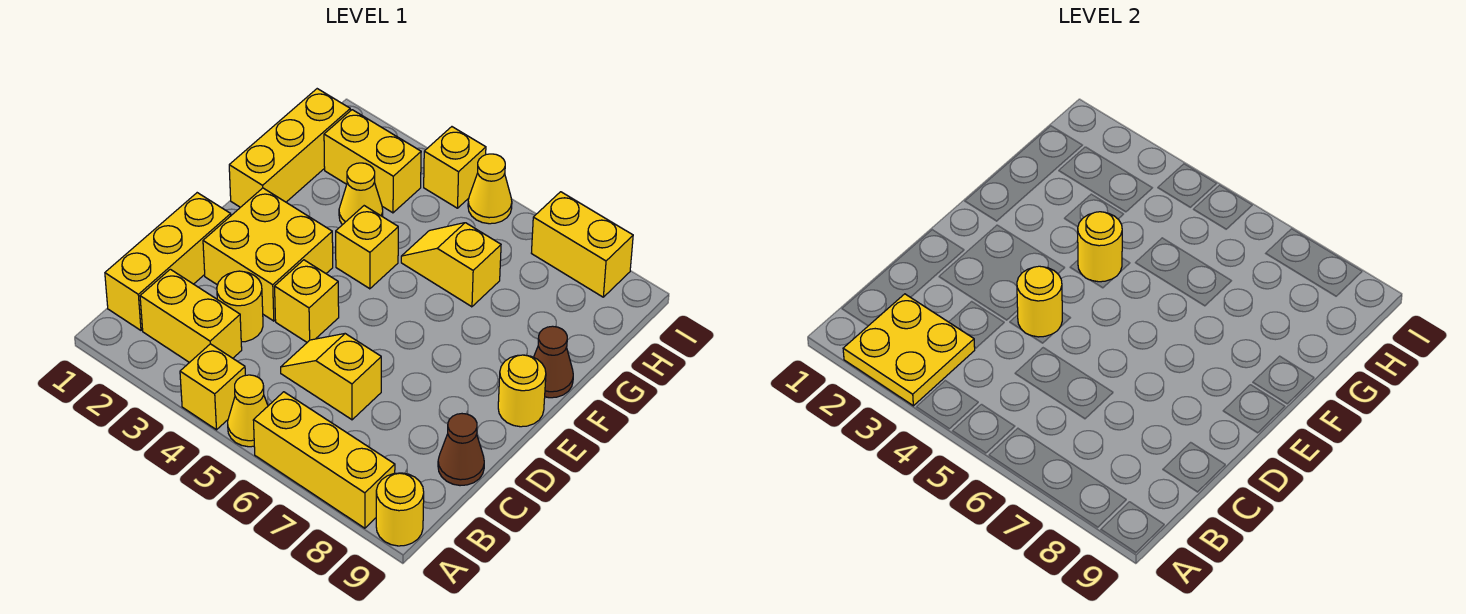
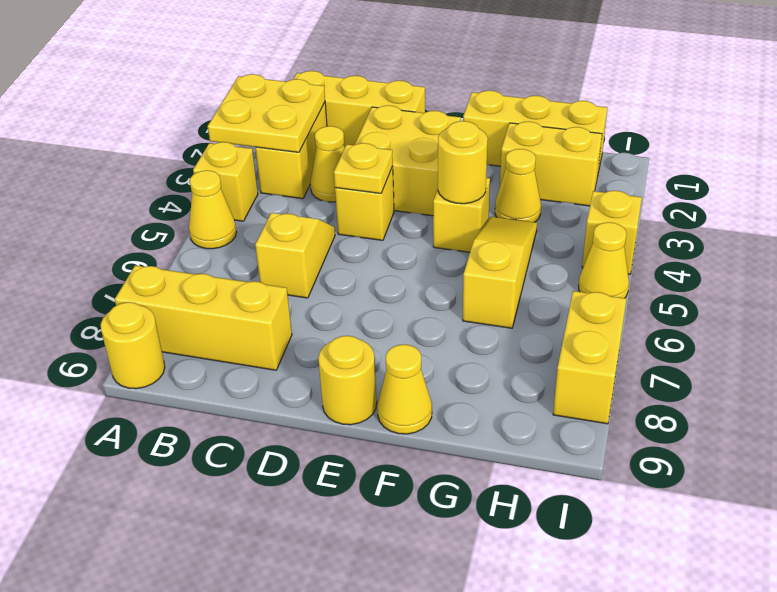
yellow brick A6:A8 level 1 -> yellow brick A8:C8 level 1
yellow round brick C3 level 1 -> yellow cone C3 level 1
brown cone C9 level 1 -> none
yellow round brick D4 level 2 -> yellow plate D4 level 2
brown cone F9 level 1 -> yellow cone F9 level 1
yellow slope G5:G6 level 1 top 6 -> yellow slope G4:G6 level 1 top 6
yellow brick H2:H3 level 1 -> yellow brick G2:H2 level 1

